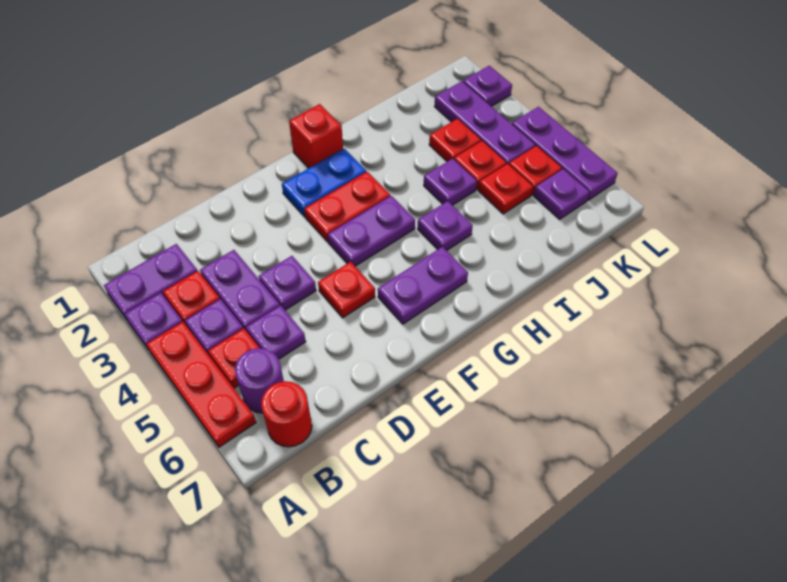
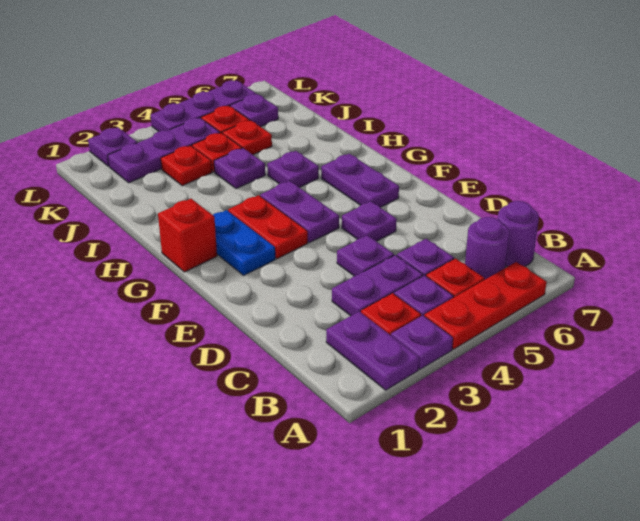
red round brick B7 level 1 -> purple round brick B7 level 1
red plate E5 level 1 -> purple plate E5 level 1

